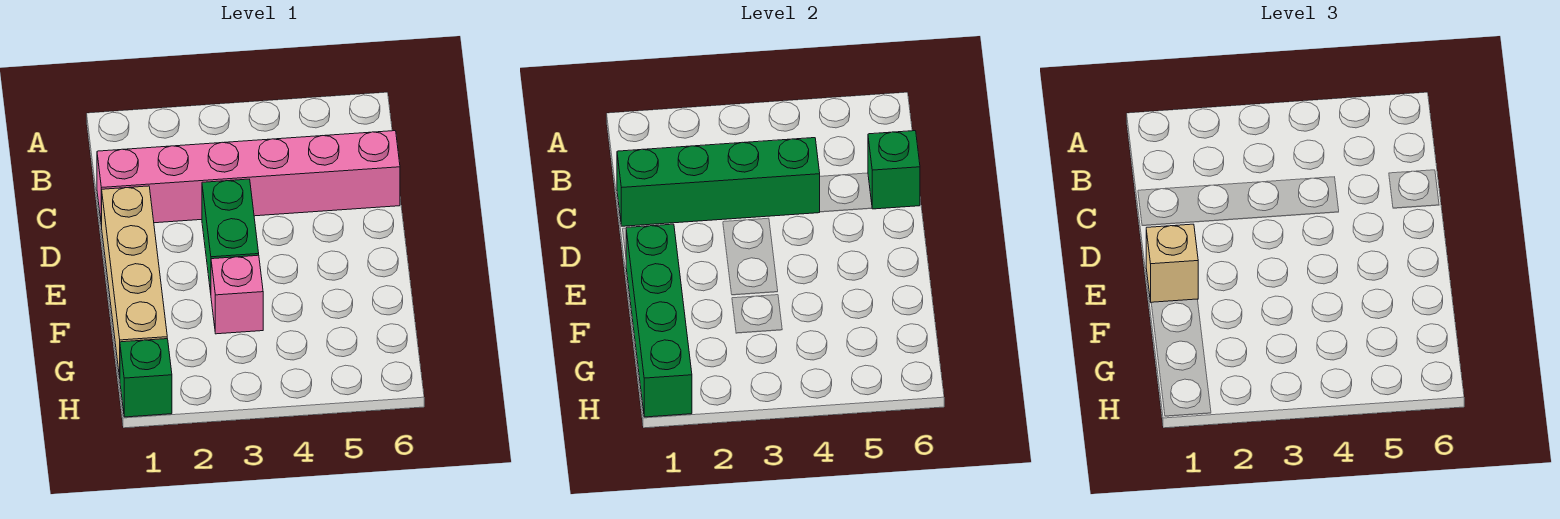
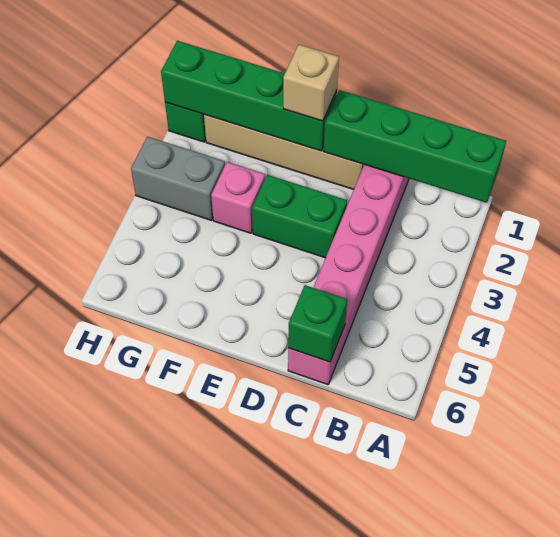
green brick C1:C4 level 2 -> green brick A1:D1 level 2
none -> grey brick G3:H3 level 1

